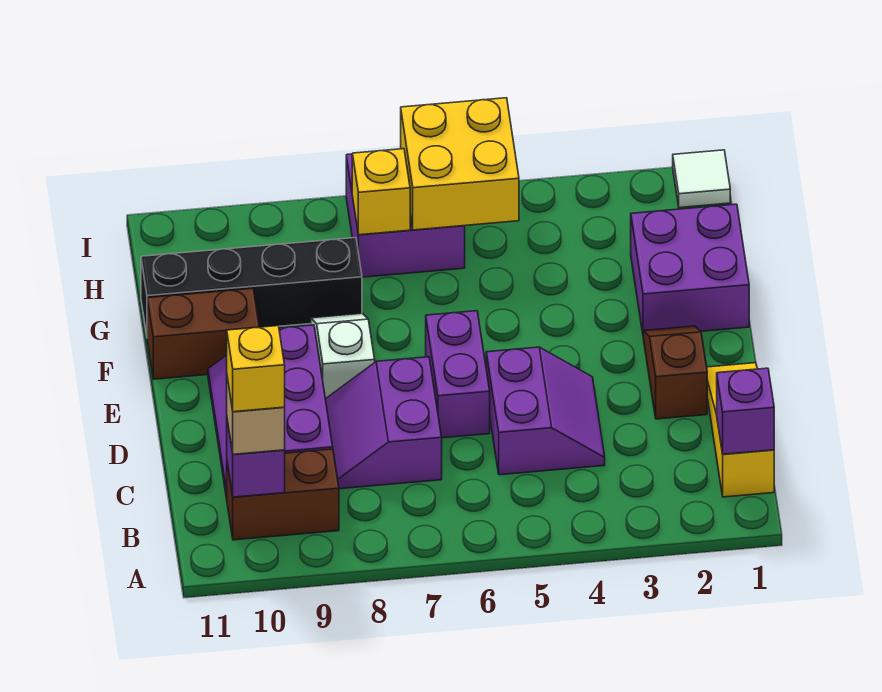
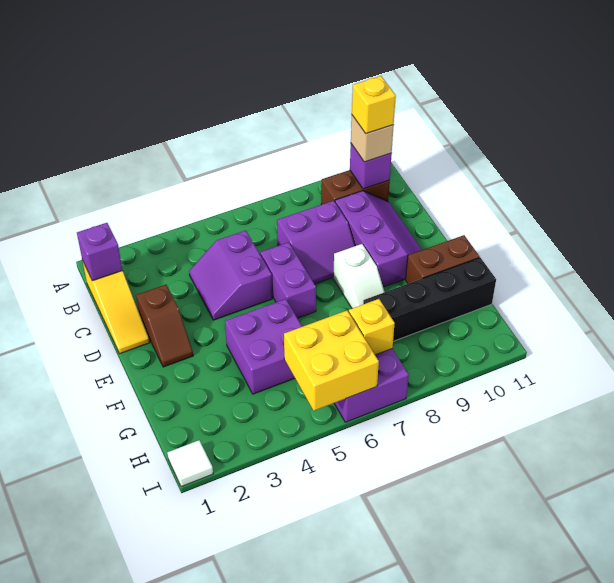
purple slope C7:D8 level 1 top 7 -> purple slope C7:D8 level 1 top C
purple brick F1:G2 level 1 -> purple brick F4:G5 level 1

